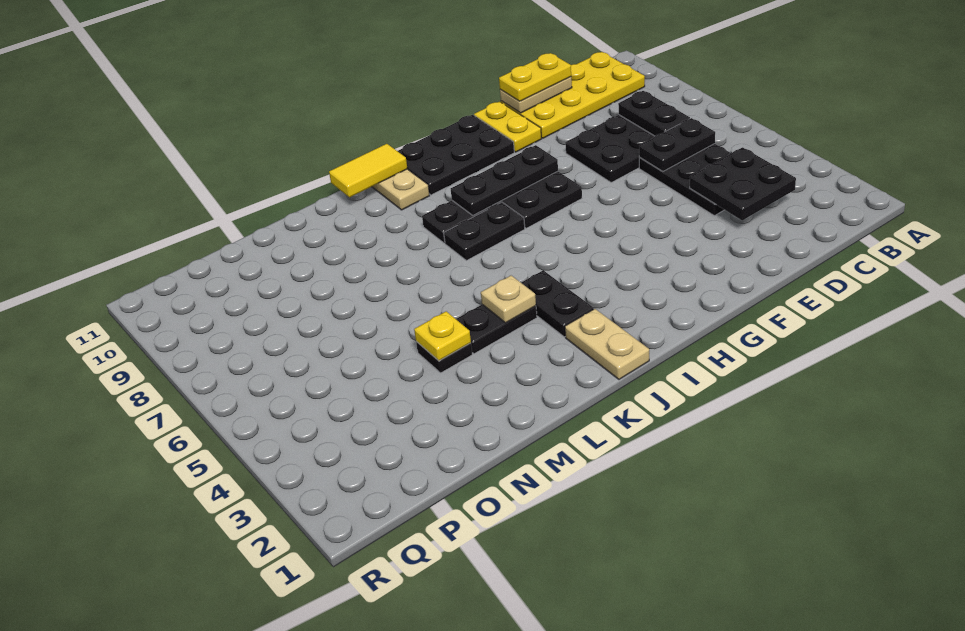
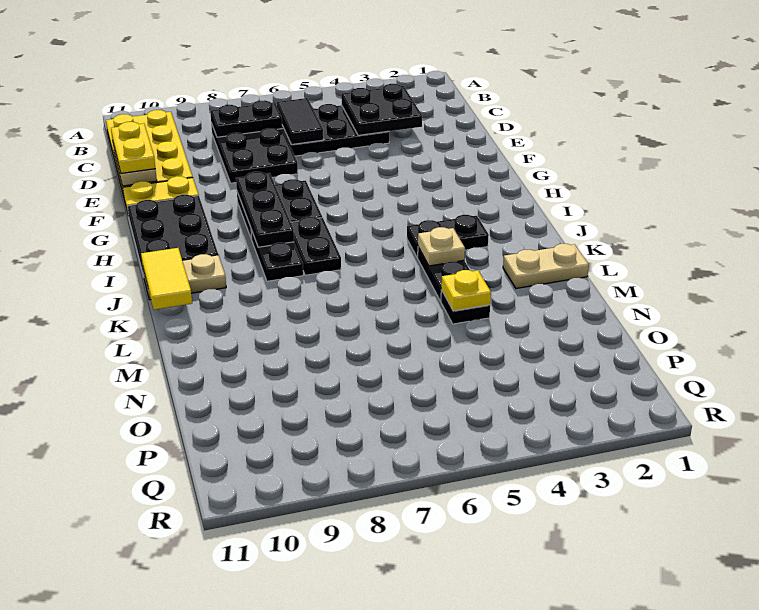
black plate C6:D6 level 2 -> black tile C6:D6 level 2
tan plate J1:J2 level 1 -> tan plate L1:L2 level 1

